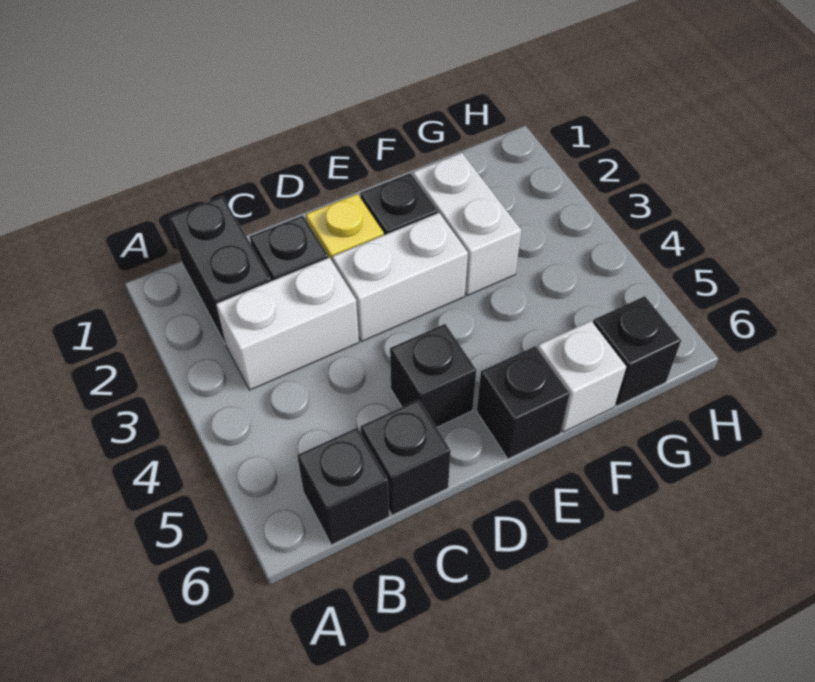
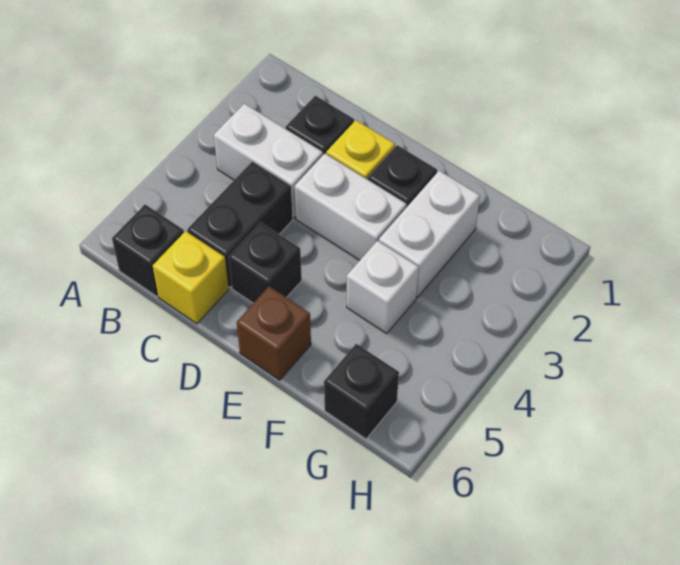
black brick B1:B2 level 1 -> black brick C4:C5 level 1
black brick C6 level 1 -> yellow brick C6 level 1
black brick E6 level 1 -> brown brick E6 level 1
white brick F6 level 1 -> white brick F4 level 1

